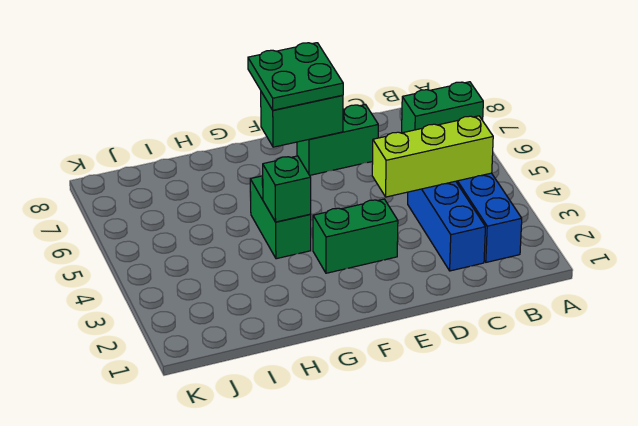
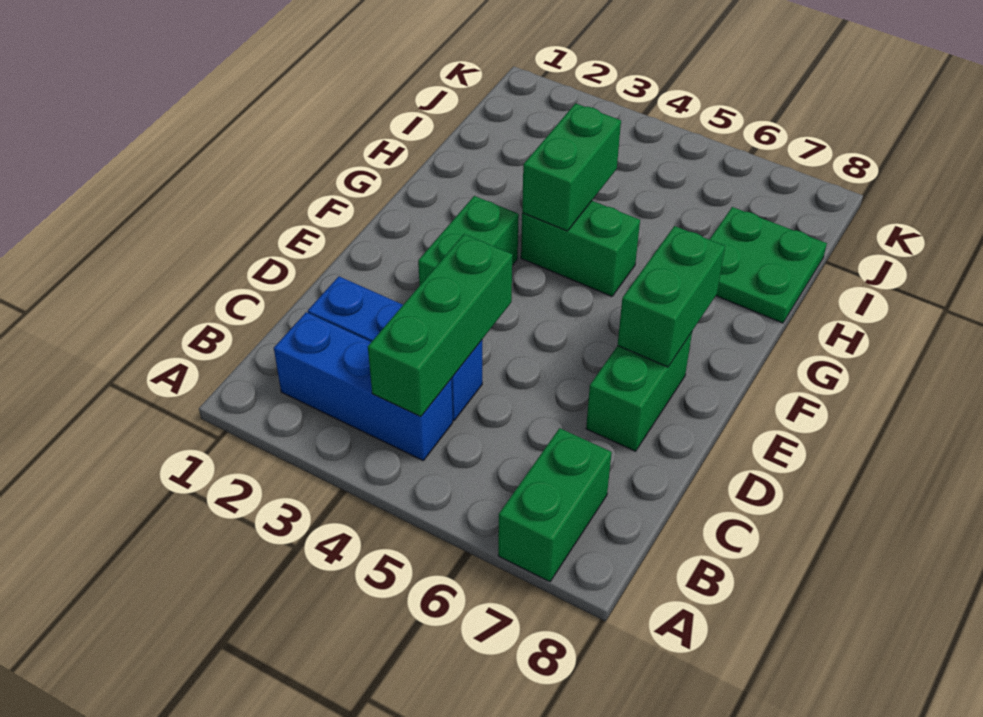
lime brick B4:D4 level 2 -> green brick B4:D4 level 2
green plate E7:F8 level 3 -> green plate H7:I8 level 1
green brick G4 level 2 -> green brick G4:H4 level 2

